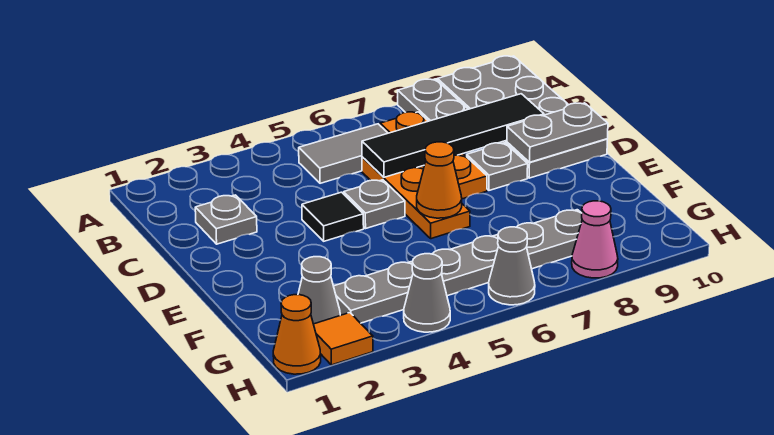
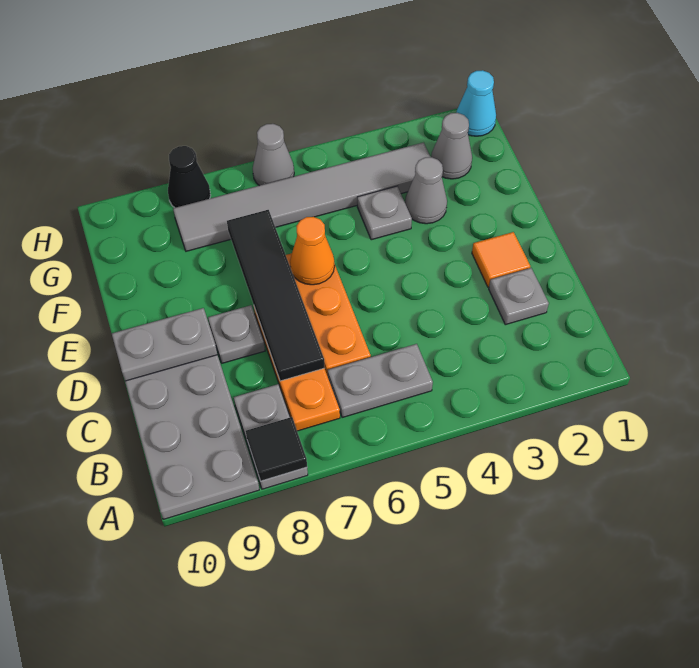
grey tile B5:B6 level 1 -> grey plate B5:B6 level 1
black tile C6:C9 level 2 -> black tile C7:F7 level 2
black tile D4 level 1 -> black tile A8 level 2
grey plate D5 level 1 -> grey plate F4 level 1
grey plate G3:G8 level 1 -> grey tile G3:G8 level 1
orange cone H1 level 1 -> cyan cone H1 level 1
orange tile H2 level 1 -> orange tile D2 level 1
grey cone H4 level 1 -> grey cone F3 level 1
pink cone H8 level 1 -> black cone H8 level 1

